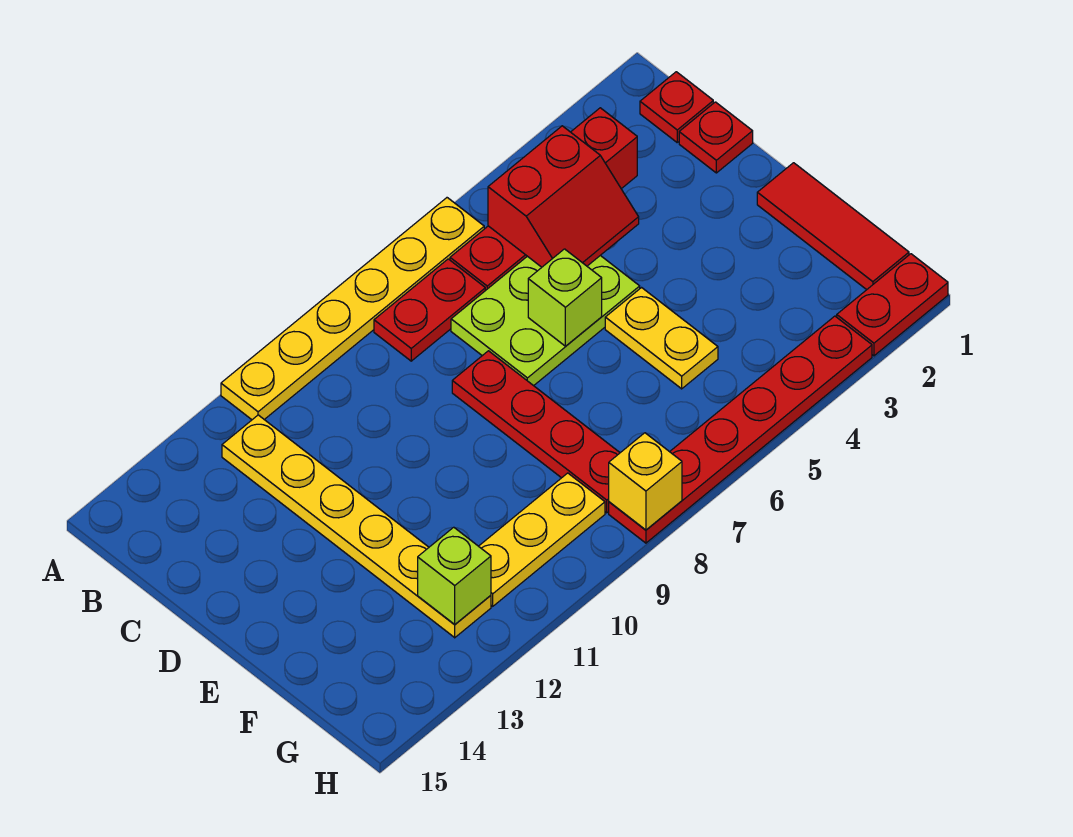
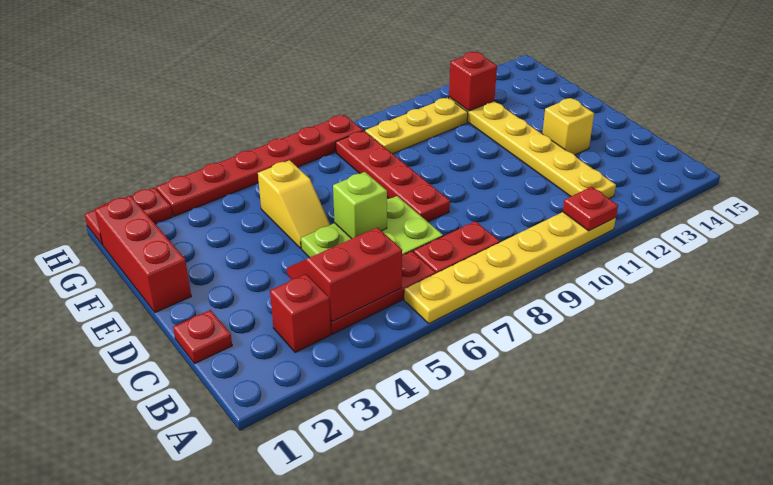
red plate B1 level 1 -> red plate A11 level 2
red tile E1:G1 level 1 -> red brick E1:G1 level 1
yellow plate E5:F5 level 1 -> yellow slope E5:F5 level 1 top F
lime brick G12 level 2 -> red brick G12 level 2
yellow brick H8 level 2 -> yellow brick D13 level 1

